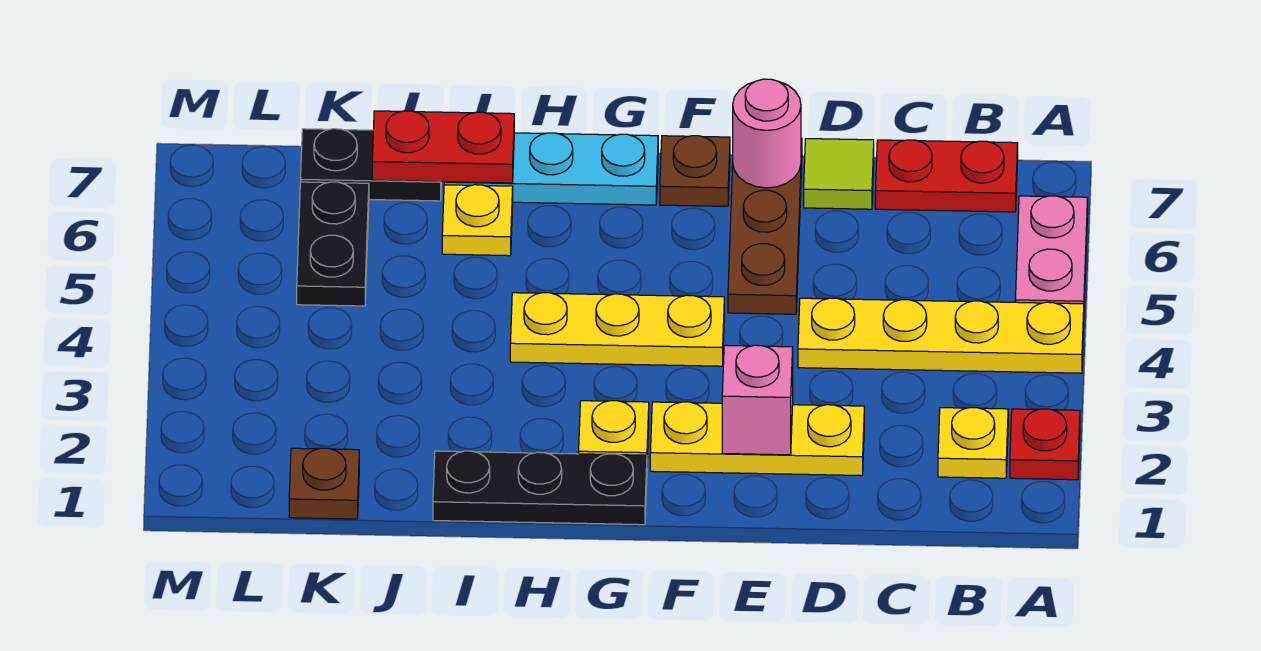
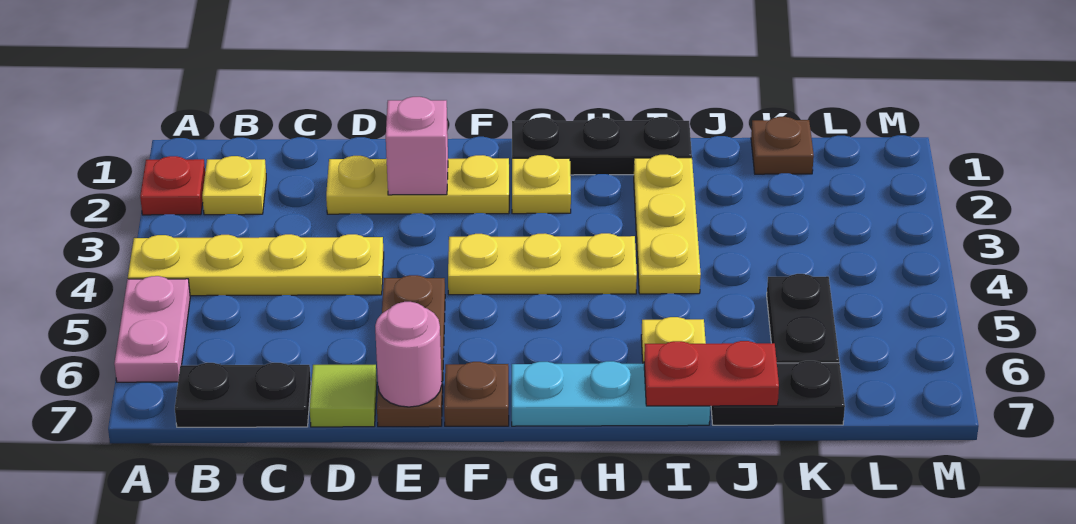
red plate B7:C7 level 1 -> black plate B7:C7 level 1
none -> yellow plate I2:I4 level 1

